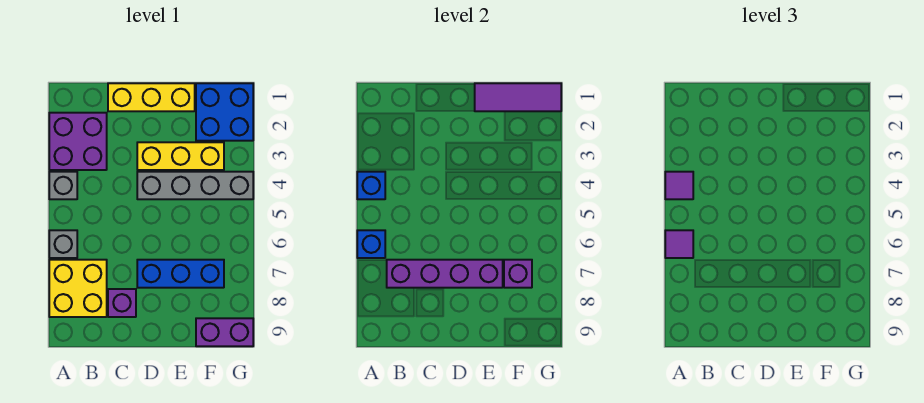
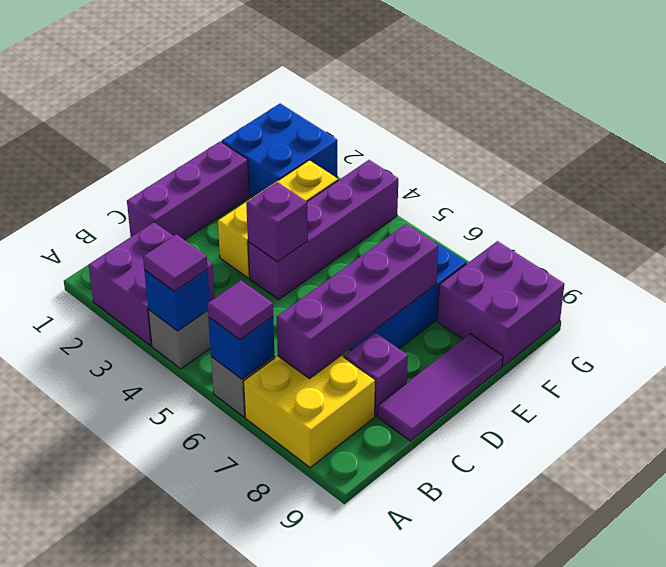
yellow brick C1:E1 level 1 -> purple brick C1:E1 level 1
grey brick D4:G4 level 1 -> purple brick D4:G4 level 1
purple tile E1:G1 level 2 -> purple tile C9:E9 level 1
purple brick F7 level 2 -> purple brick D4 level 2
purple brick F9:G9 level 1 -> purple brick F8:G9 level 1

